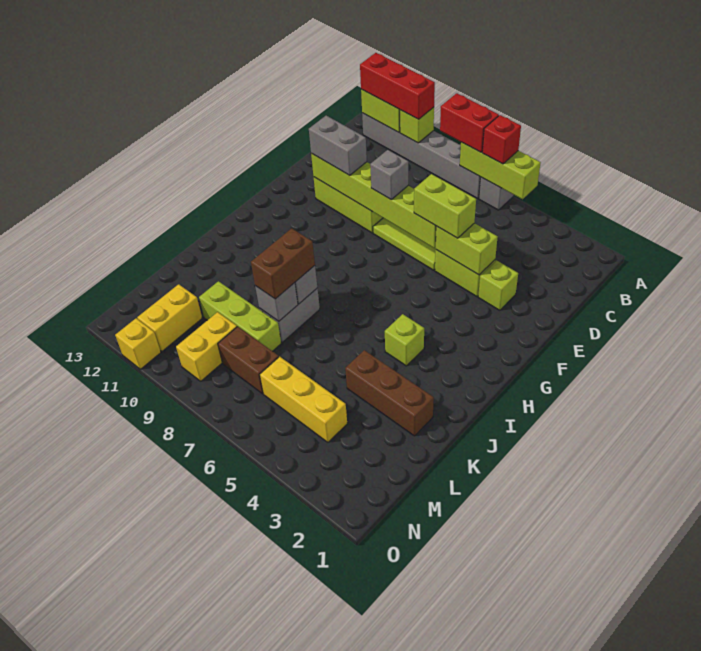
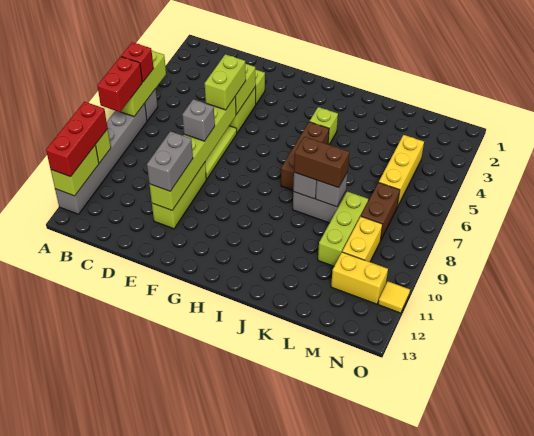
brown brick K2:K4 level 1 -> brown brick I5:I7 level 1
yellow brick M9:N9 level 1 -> yellow brick M9:M10 level 1
yellow brick O11 level 1 -> yellow tile O11 level 1

